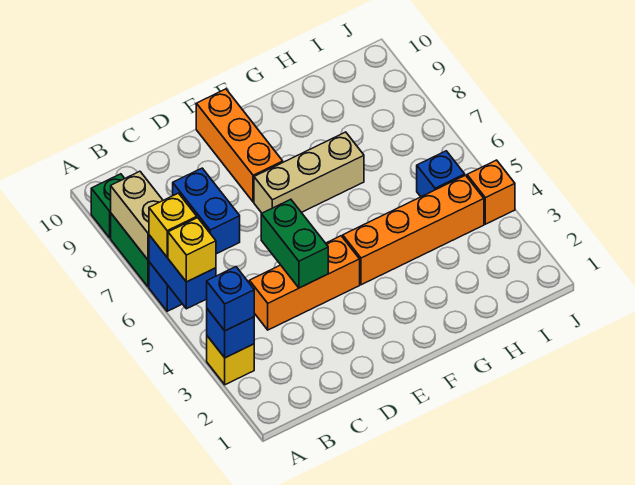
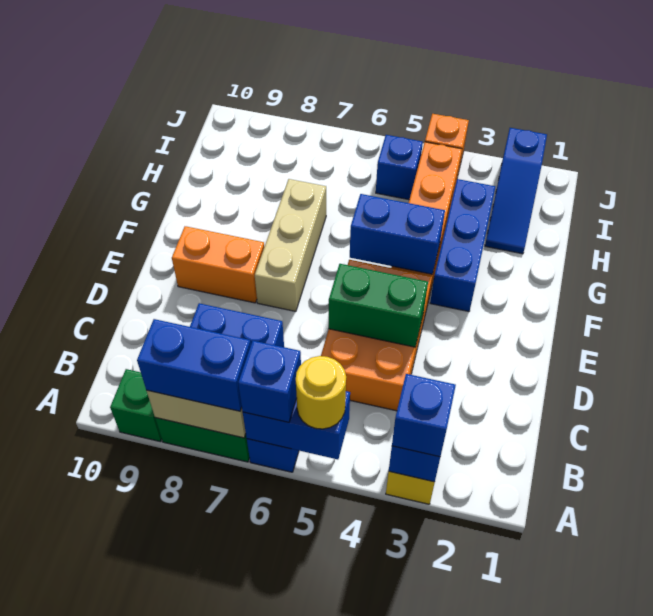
yellow brick A5 level 3 -> yellow round brick A5 level 3
yellow brick A6 level 3 -> blue brick A6 level 3
none -> blue brick A7:A8 level 3
orange brick C4:E4 level 1 -> orange brick C4:E5 level 1
orange brick E8:E10 level 1 -> orange brick E8:E9 level 1
none -> blue brick F3:H3 level 1
none -> blue brick F4:F5 level 2
none -> blue slope H2:J2 level 1 top J

